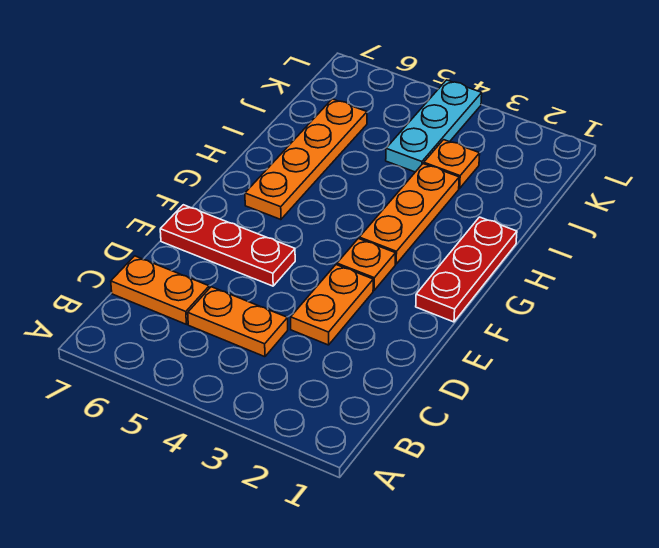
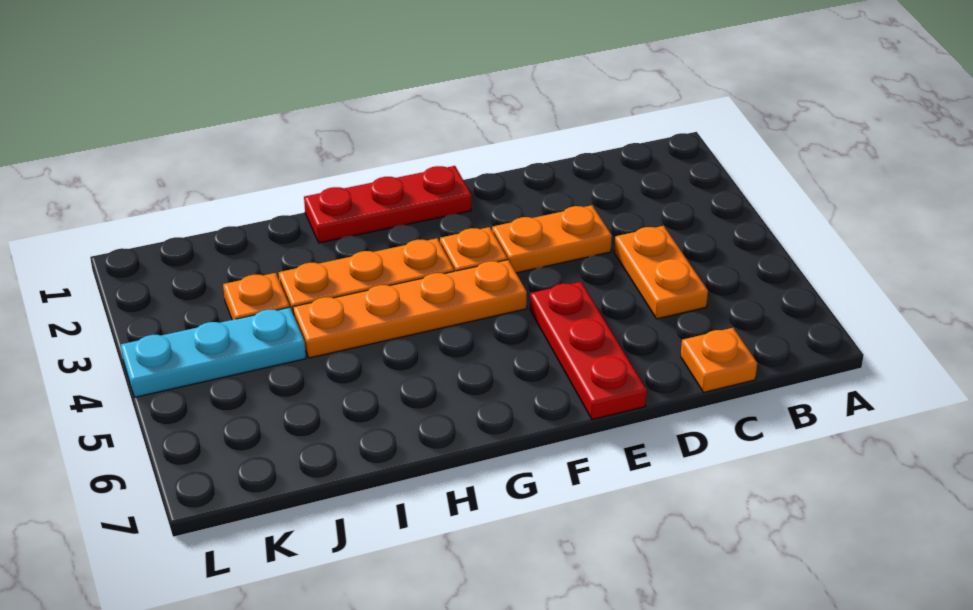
orange plate C6:C7 level 1 -> orange plate C7 level 1
orange plate G6:J6 level 1 -> orange plate F4:I4 level 1

